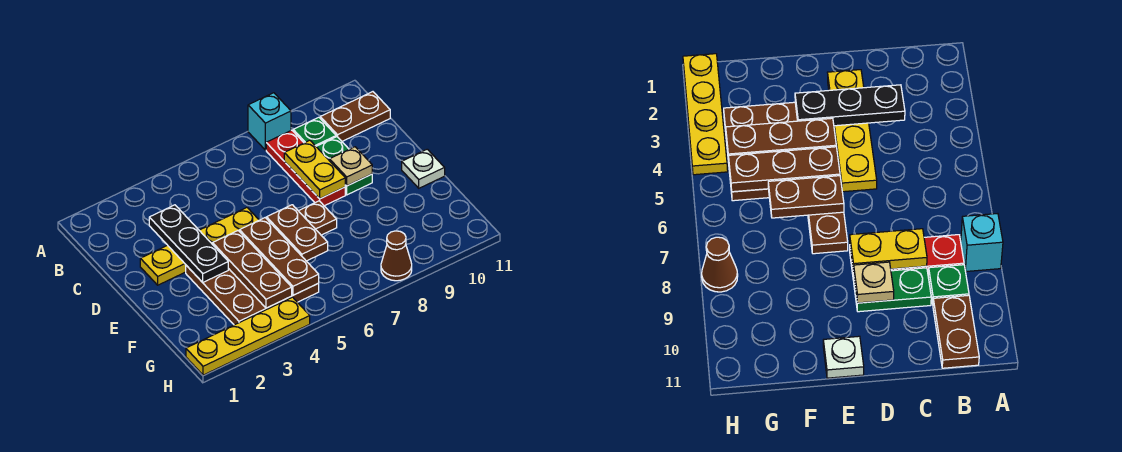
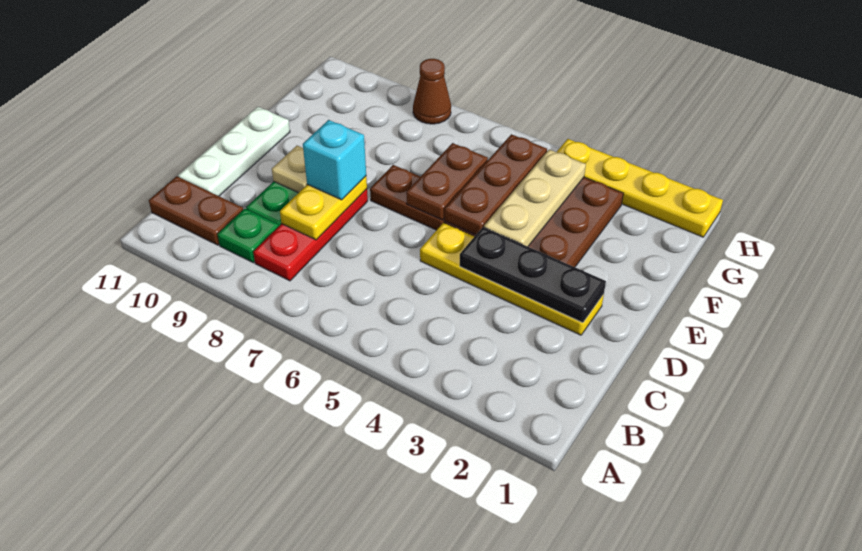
cyan brick A8 level 1 -> cyan brick D8 level 3
black plate C3:E3 level 2 -> black plate D2:D4 level 2
brown plate E4:G4 level 2 -> tan plate E4:G4 level 2
white plate E11 level 1 -> white plate C11:E11 level 1

